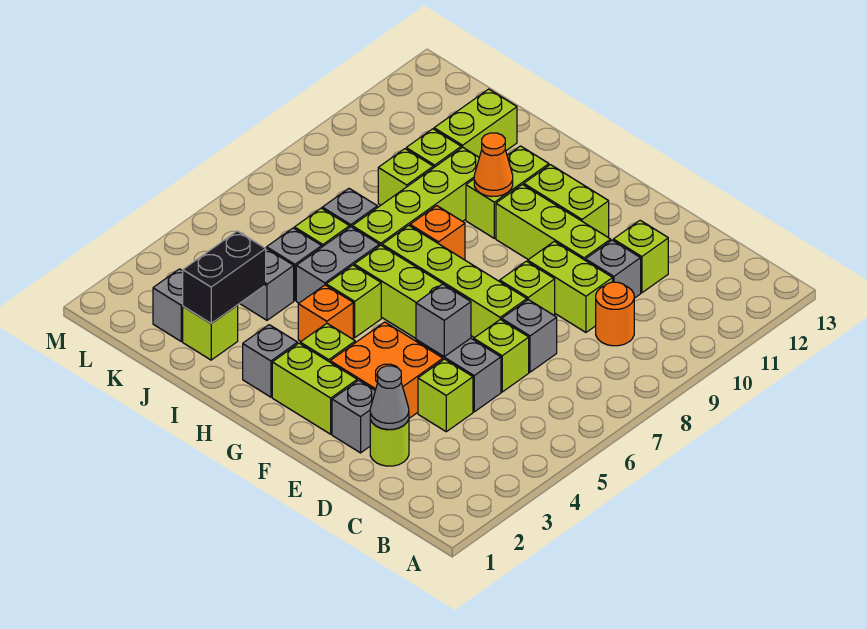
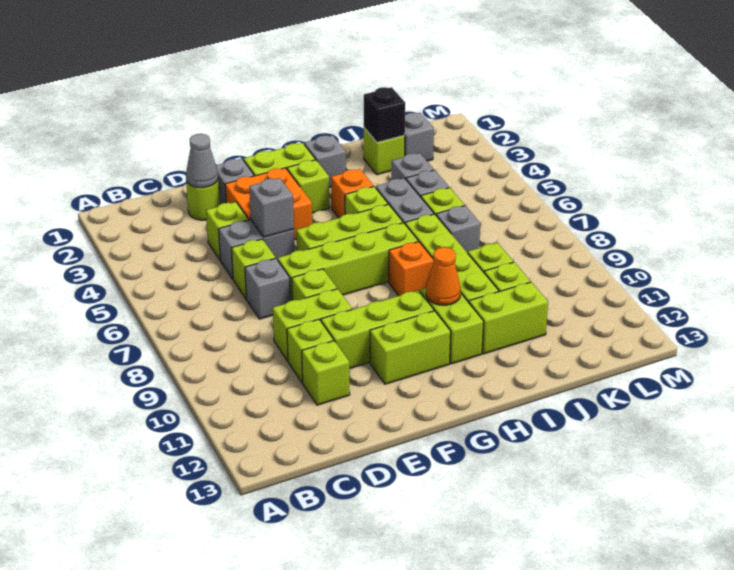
orange round brick C9 level 1 -> none
grey brick D10 level 1 -> lime brick D10 level 1
black brick J2:J3 level 2 -> black brick J2 level 2
lime brick J11:J12 level 1 -> lime brick I11:J11 level 1

